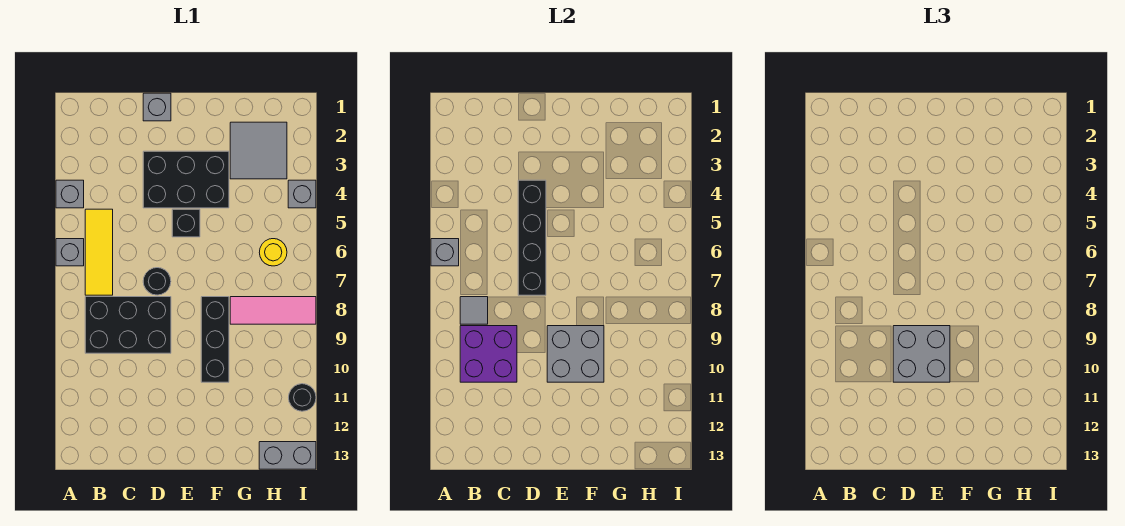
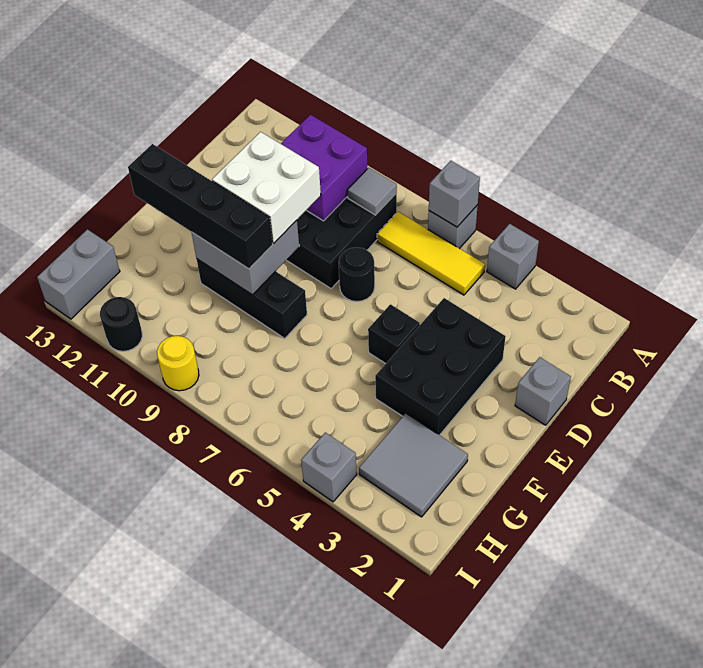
black brick D4:D7 level 2 -> black brick F9:F12 level 3
grey brick D9:E10 level 3 -> white brick D9:E10 level 3
pink tile G8:I8 level 1 -> none
yellow round brick H6 level 1 -> yellow round brick I9 level 1

